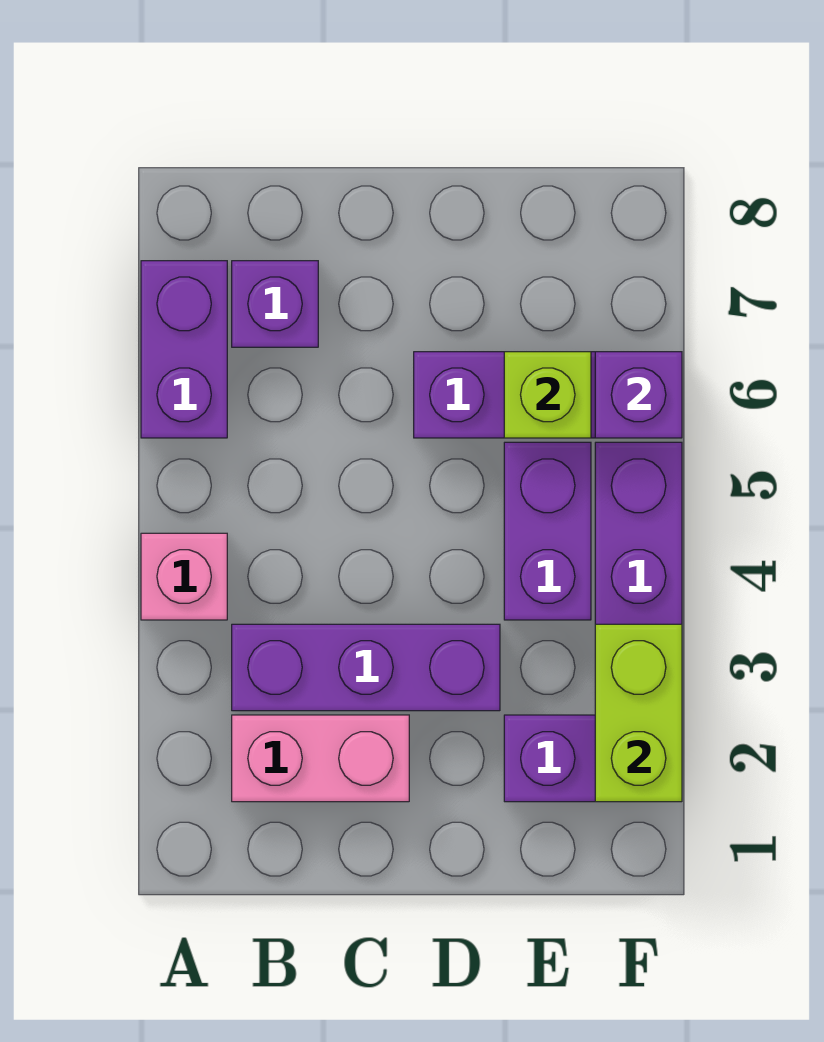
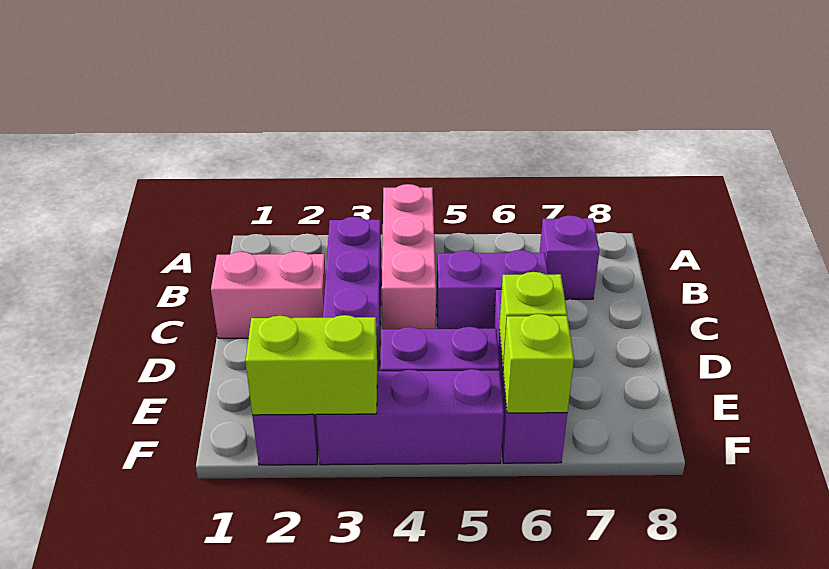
pink brick A4 level 1 -> pink brick A4:C4 level 1
purple brick A6:A7 level 1 -> purple brick C5:C6 level 1
pink brick B2:C2 level 1 -> pink brick C1:C2 level 1
purple brick F6 level 2 -> lime brick F6 level 2

